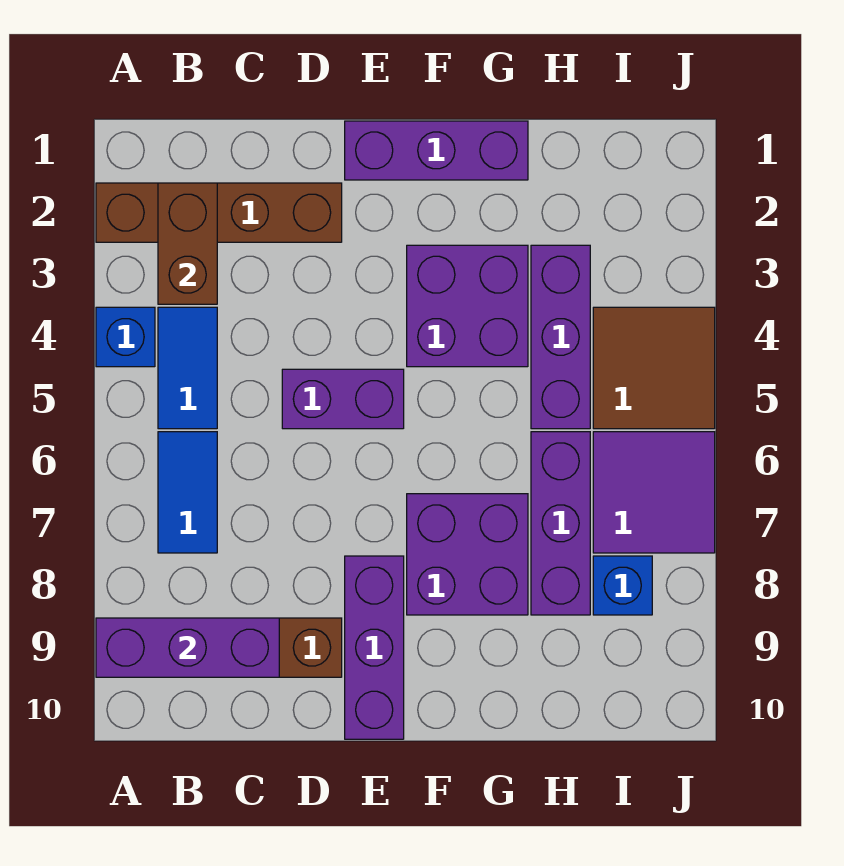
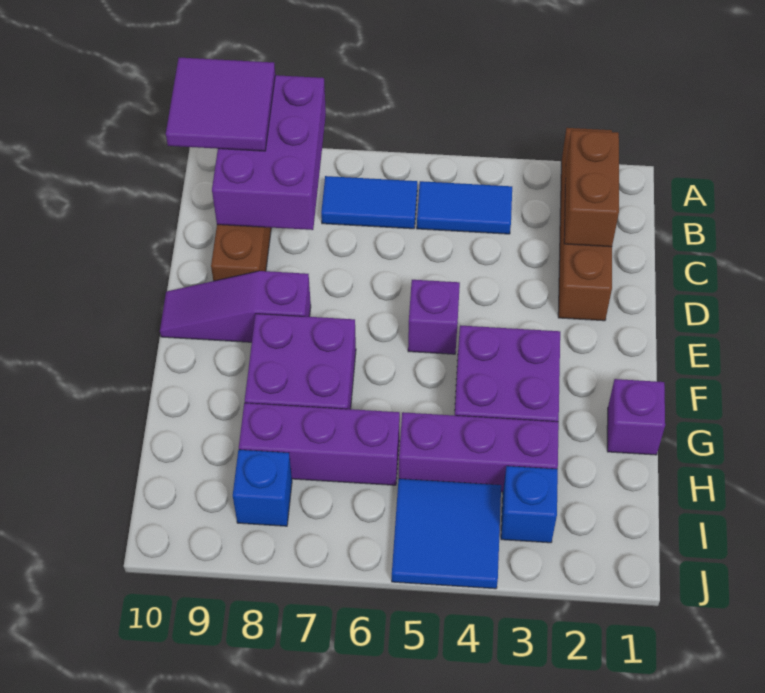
blue brick A4 level 1 -> blue brick I3 level 1
purple brick A9:C9 level 2 -> purple brick A8:C9 level 2
brown brick B2:B3 level 2 -> brown brick B2:C2 level 2
purple brick D5:E5 level 1 -> purple brick E5 level 1
purple brick E1:G1 level 1 -> purple brick G1 level 1
purple brick E8:E10 level 1 -> purple slope E8:E10 level 1 top 8
brown tile I4:J5 level 1 -> blue tile I4:J5 level 1
purple tile I6:J7 level 1 -> purple tile A9:B10 level 3

